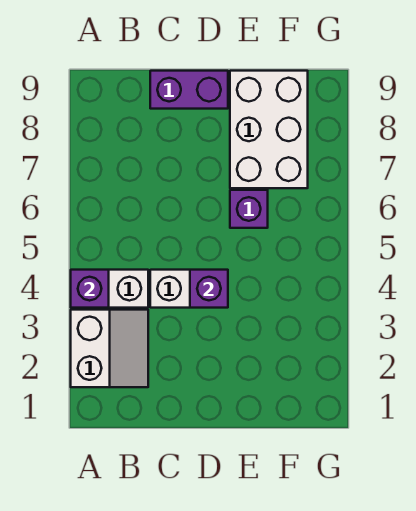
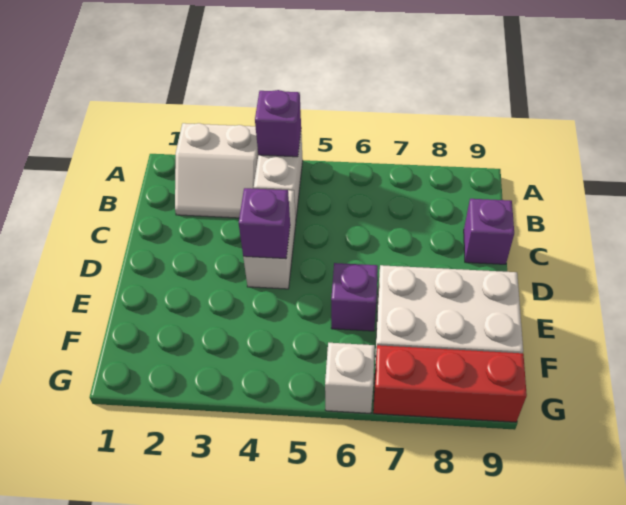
purple brick C9:D9 level 1 -> purple brick C9 level 1
none -> white brick G6 level 1
none -> red brick G7:G9 level 1

